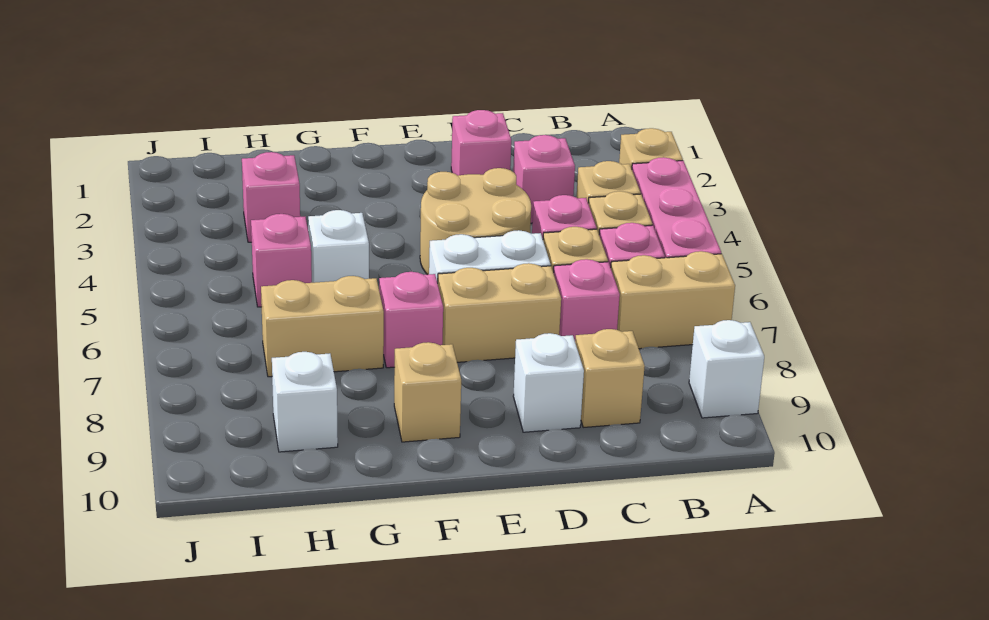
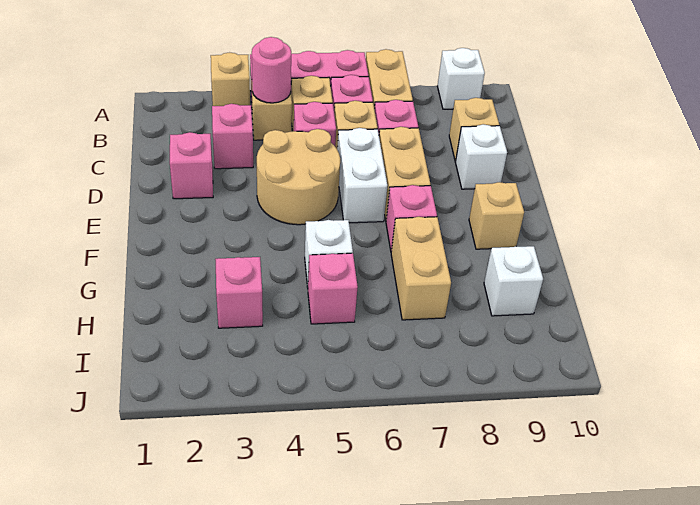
none -> pink round brick B4 level 2

